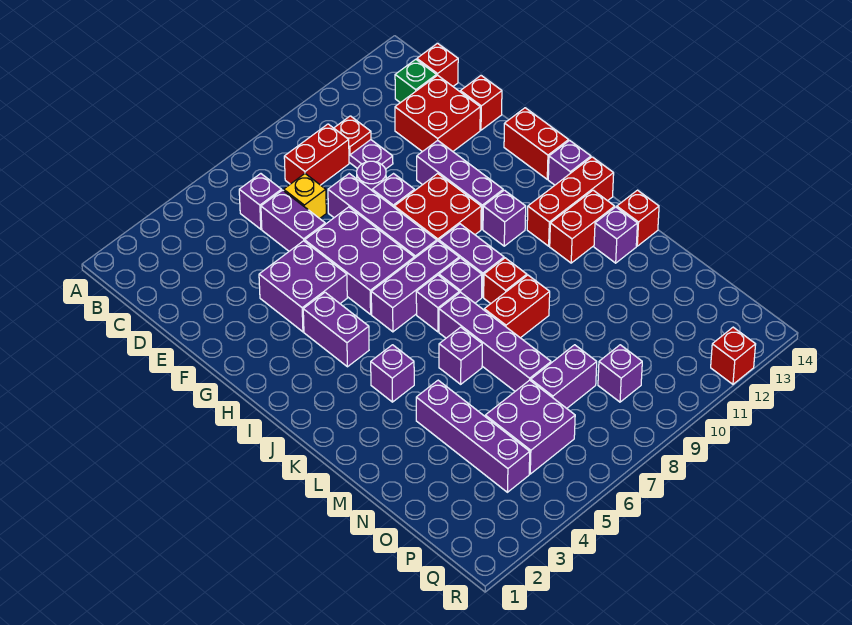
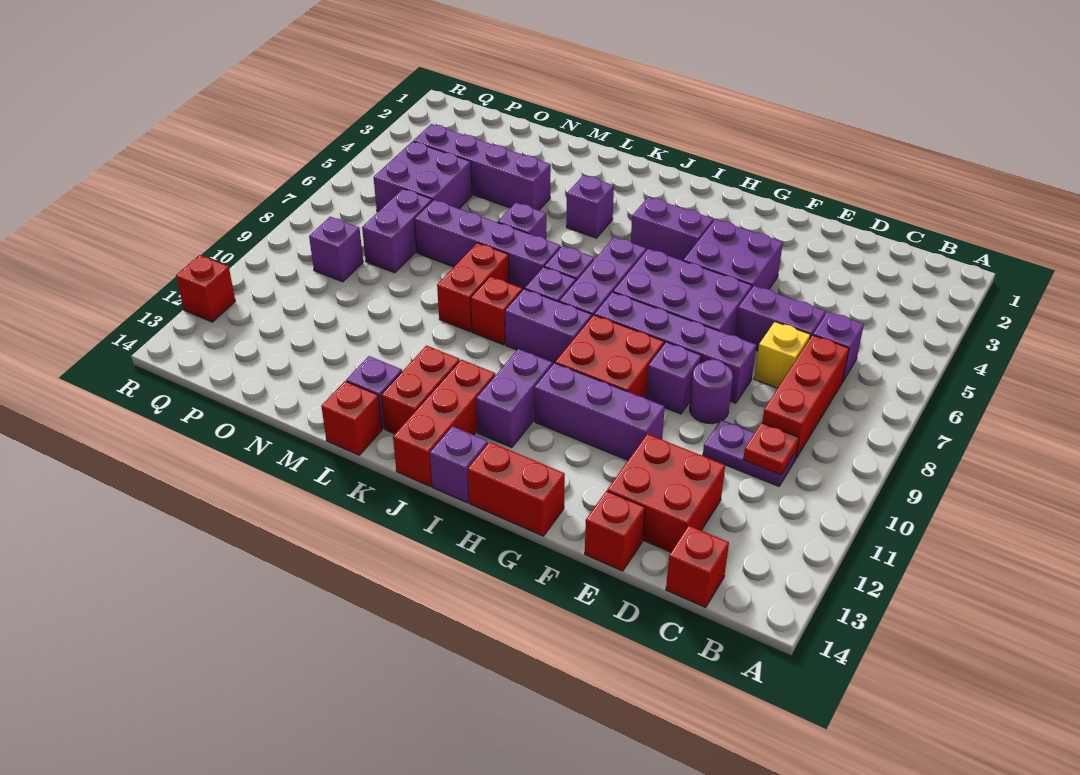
red brick C8:C9 level 1 -> red brick C7:C9 level 1
green brick C13 level 1 -> none
purple brick I11 level 1 -> purple brick I11:I12 level 1

